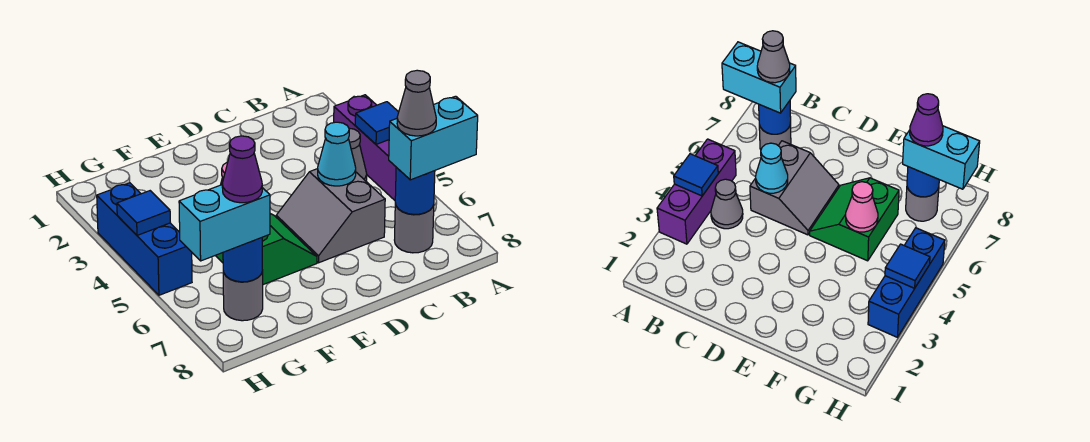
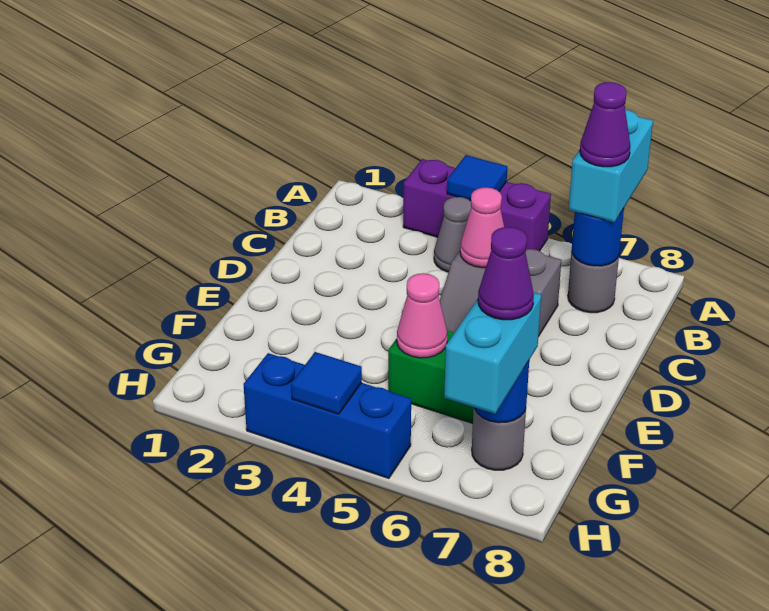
grey cone B7 level 4 -> purple cone B7 level 4
cyan cone C5 level 2 -> pink cone C5 level 2

